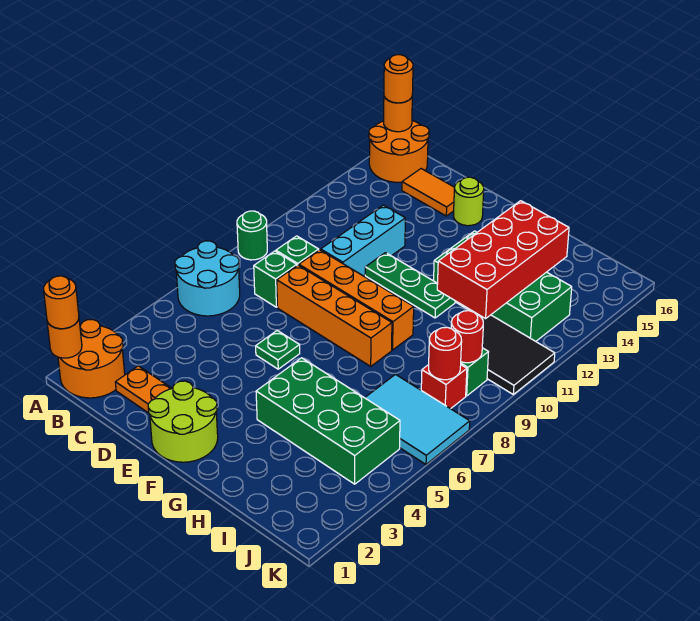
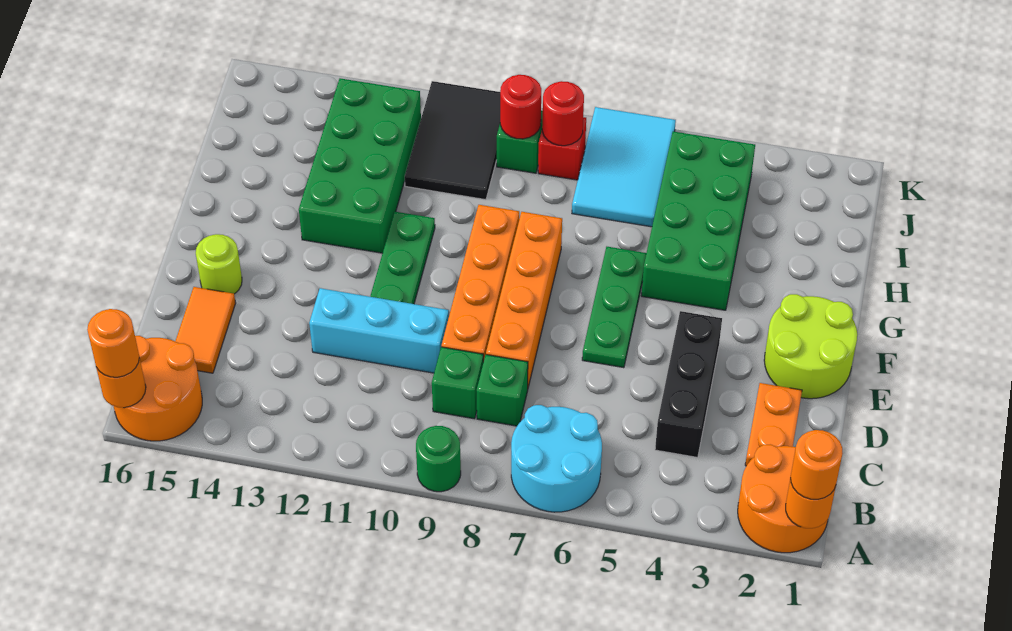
none -> black brick C4:E4 level 1
green plate E6 level 1 -> green plate E6:G6 level 1
red brick H11:I14 level 2 -> none

